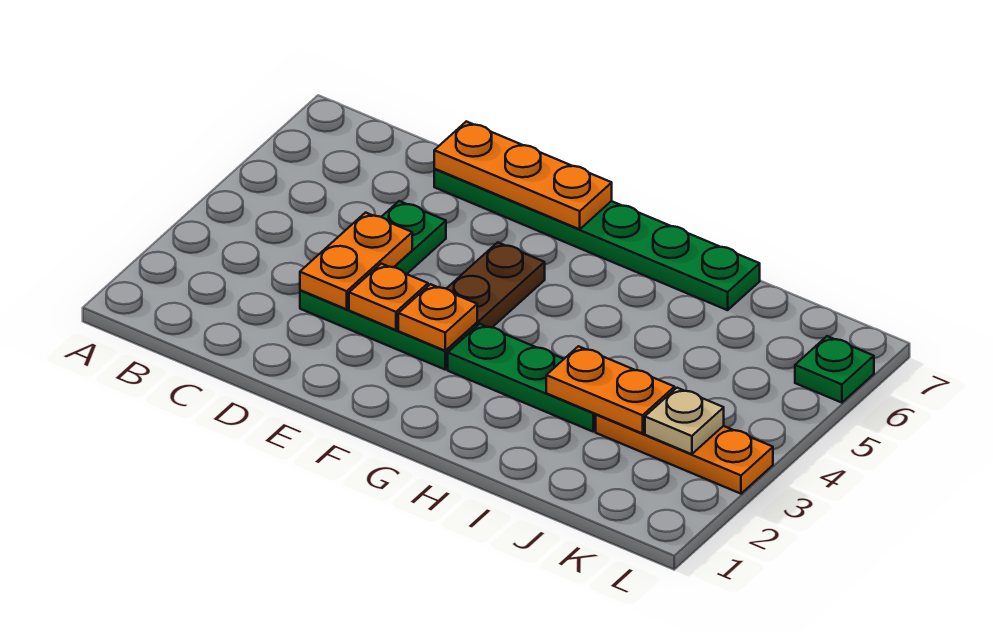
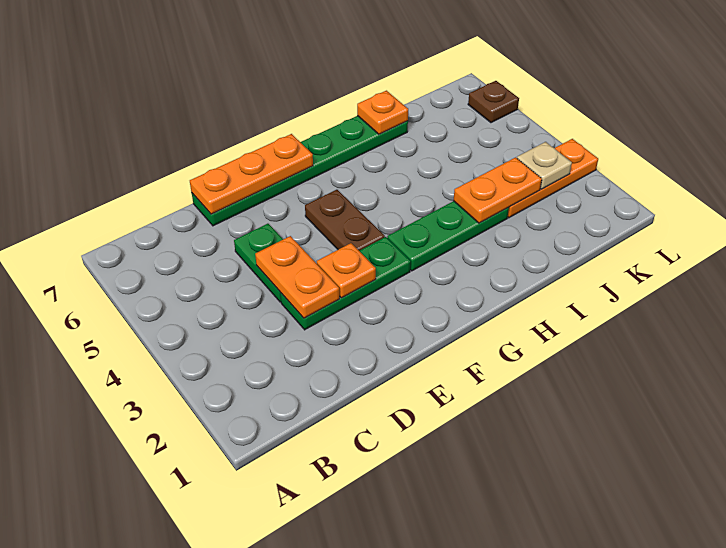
orange plate F3 level 2 -> orange plate I7 level 2
green plate L6 level 1 -> brown plate L6 level 1

